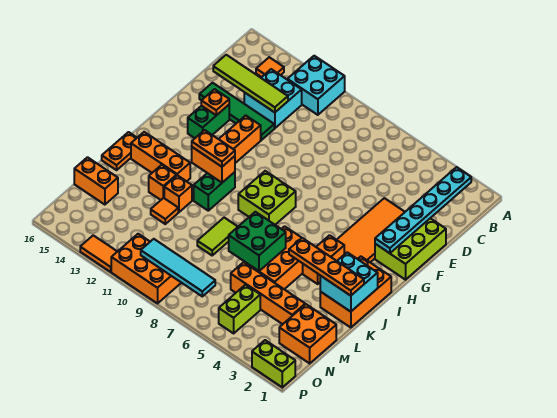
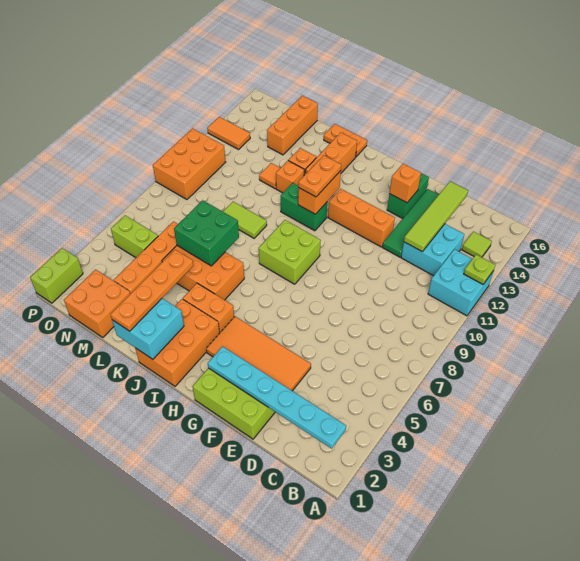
none -> lime plate A12 level 2
orange tile B14 level 1 -> lime tile B14 level 1
green brick F14:G14 level 1 -> green brick F14:F15 level 1
orange plate F14 level 2 -> orange brick F14 level 2
orange brick I1:K2 level 1 -> orange brick I1:J3 level 1
orange brick M15:M16 level 1 -> orange brick M14:M16 level 1
cyan tile O7:O10 level 2 -> none
orange tile P12:P13 level 1 -> orange tile O13:P13 level 1

